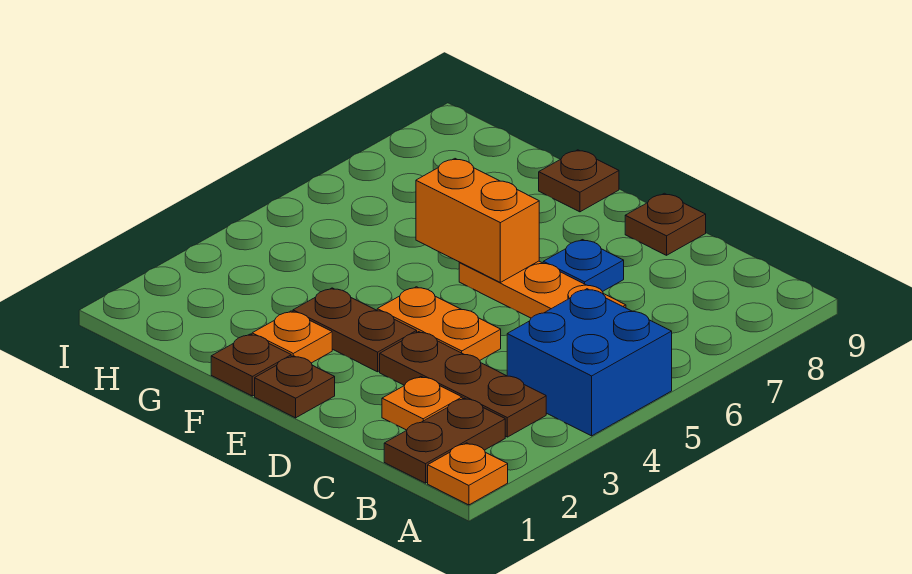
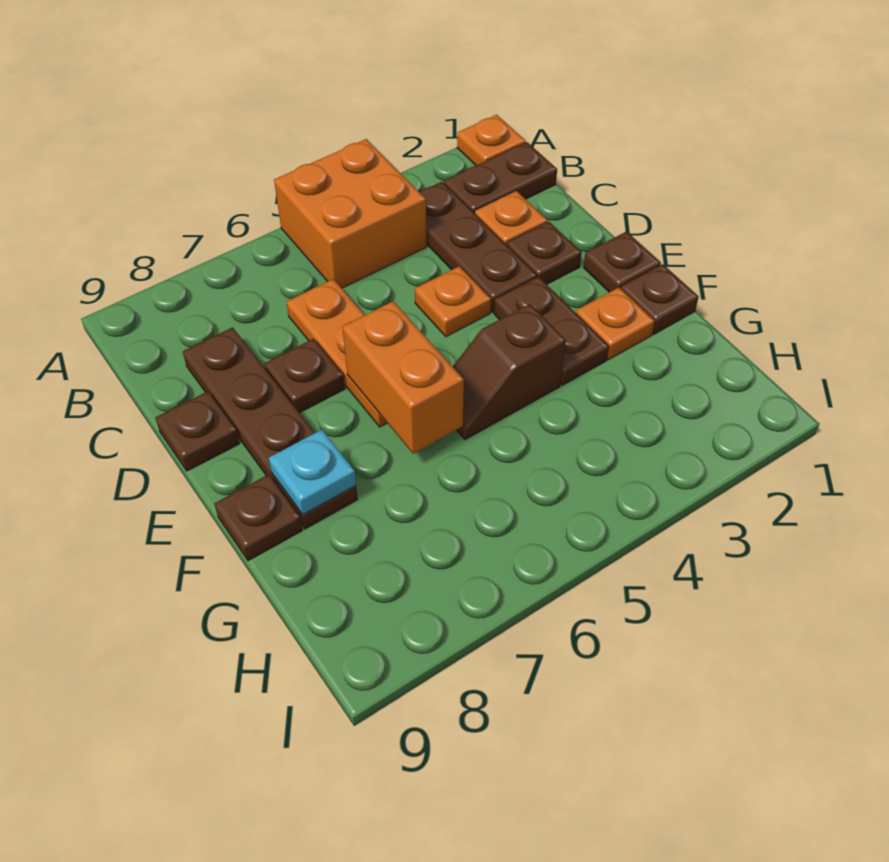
blue brick A4:B5 level 1 -> orange brick A4:B5 level 1
none -> brown plate C8:F8 level 1
none -> brown plate D2 level 1
orange plate D4:E4 level 1 -> orange plate D4 level 1
blue plate D7 level 1 -> brown plate D7 level 1
none -> brown slope F4:F5 level 1 top 4
none -> cyan plate F8 level 2

